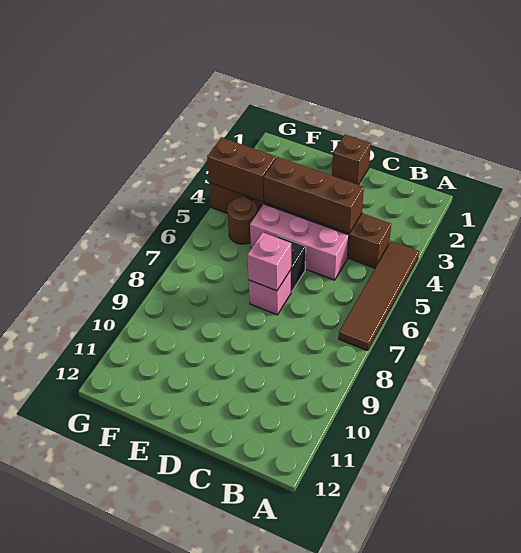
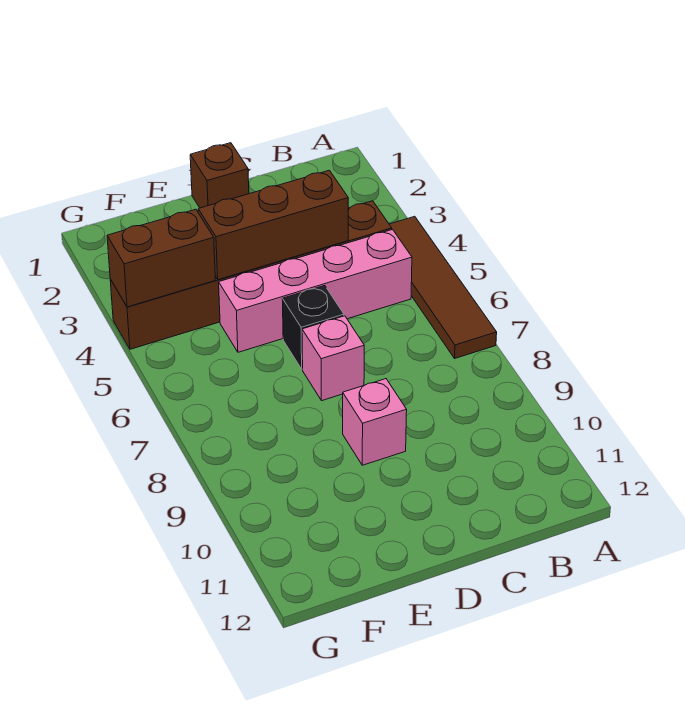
pink brick C5:E5 level 1 -> pink brick B5:E5 level 1
pink brick D7 level 2 -> pink brick D9 level 1
brown round brick F5 level 1 -> none

